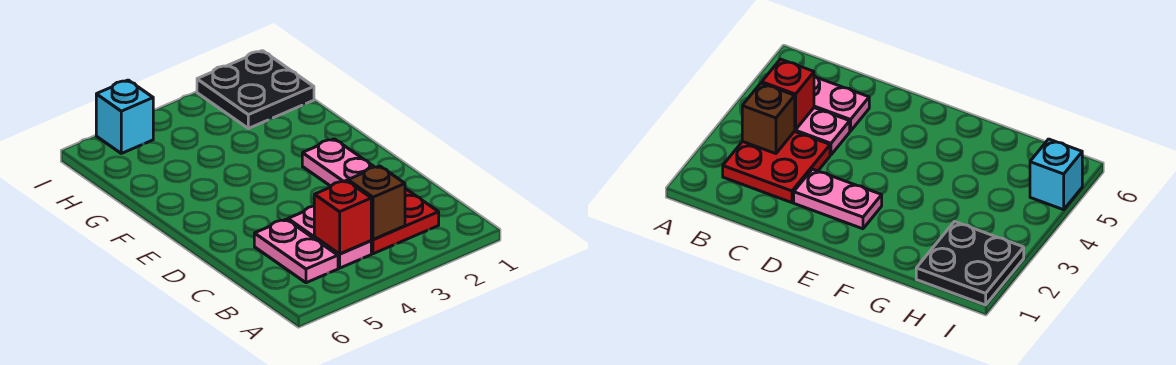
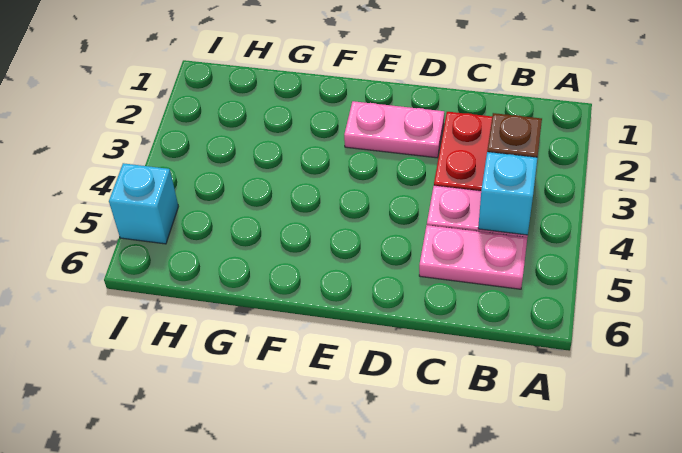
red brick B4 level 2 -> cyan brick B4 level 2
black plate H1:I2 level 1 -> none

